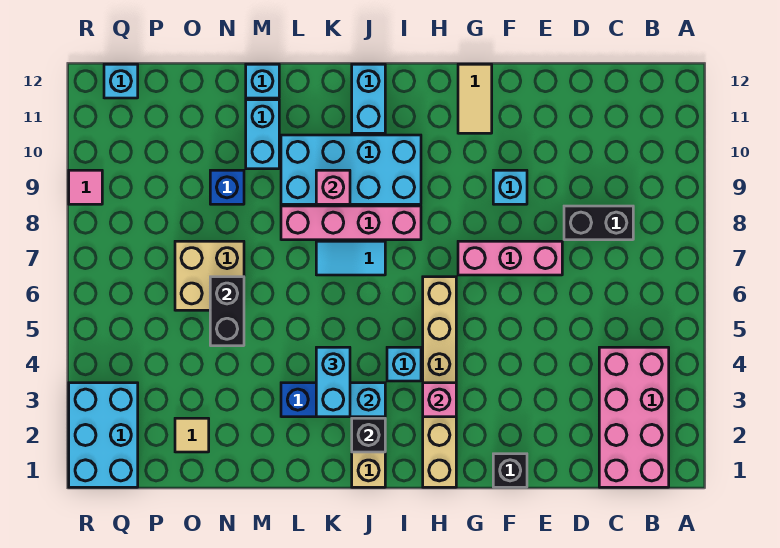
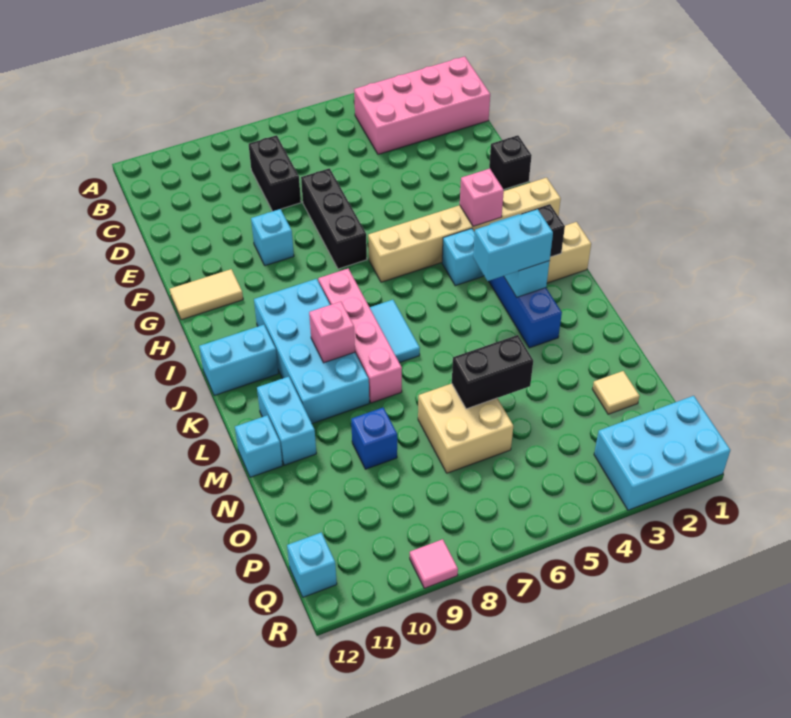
pink brick E7:G7 level 1 -> black brick E7:G7 level 1
cyan brick M10:M11 level 1 -> cyan brick L11:M11 level 1

